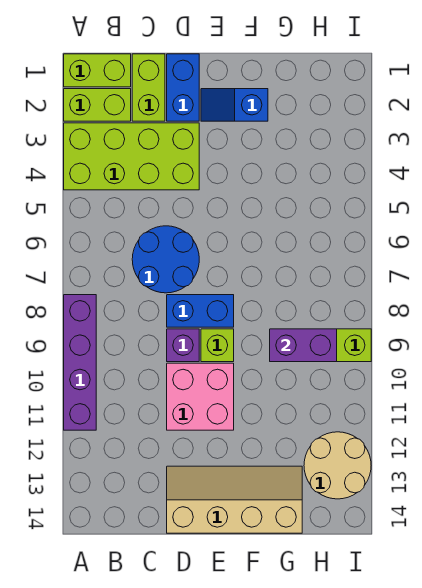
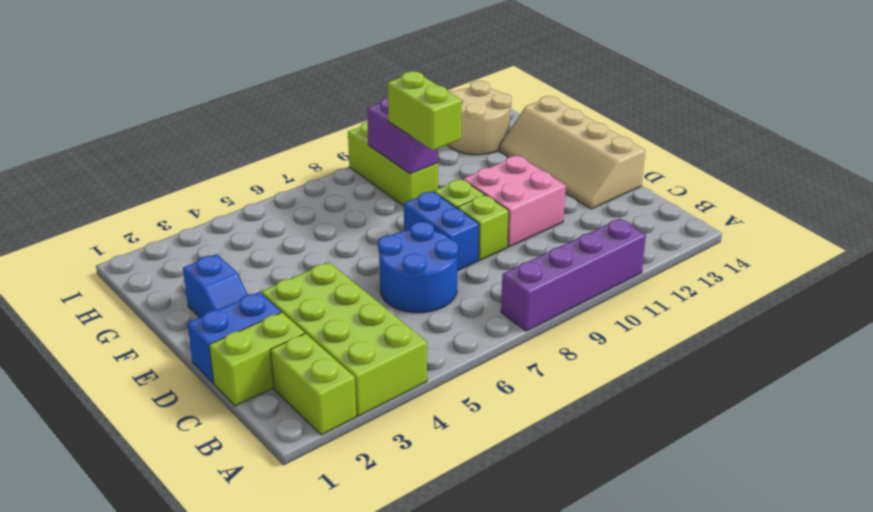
lime brick A1:B1 level 1 -> lime brick F9:G9 level 3
purple brick D9 level 1 -> lime brick D9 level 1

